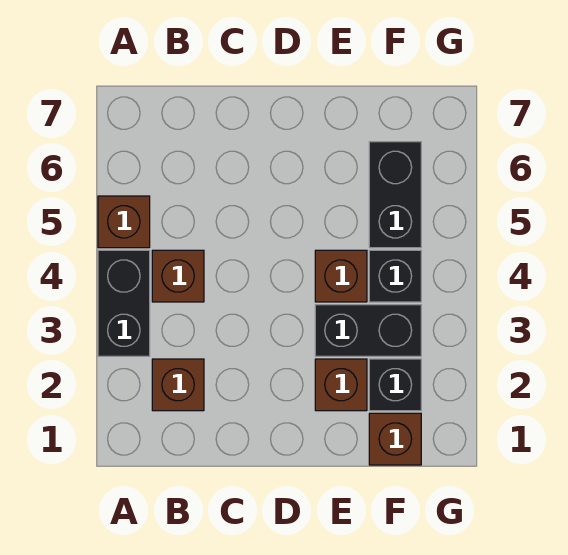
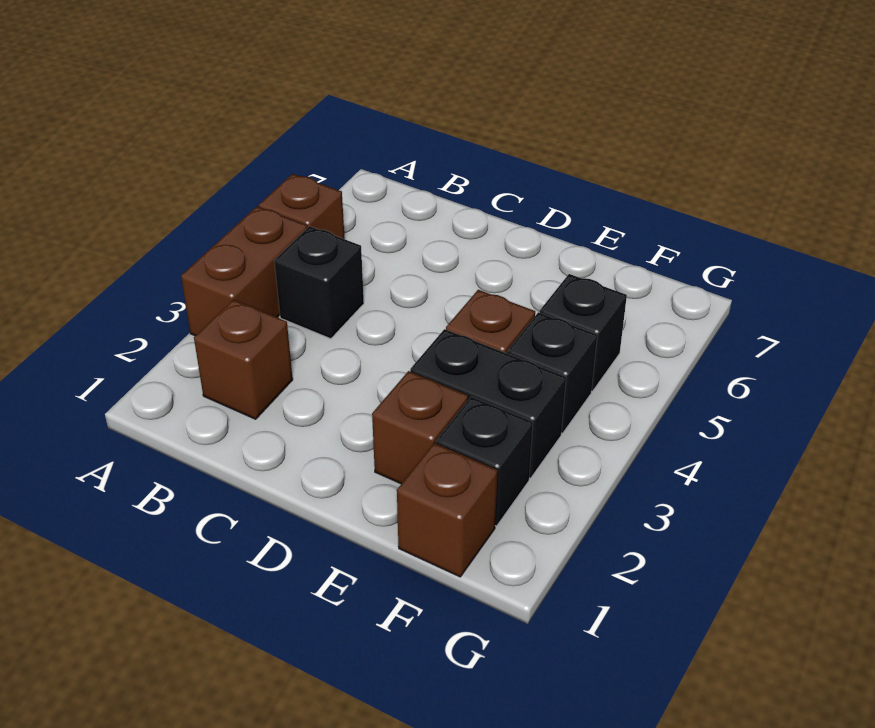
black brick A3:A4 level 1 -> brown brick A3:A4 level 1
brown brick B4 level 1 -> black brick B4 level 1
black brick F5:F6 level 1 -> black brick F5 level 1

